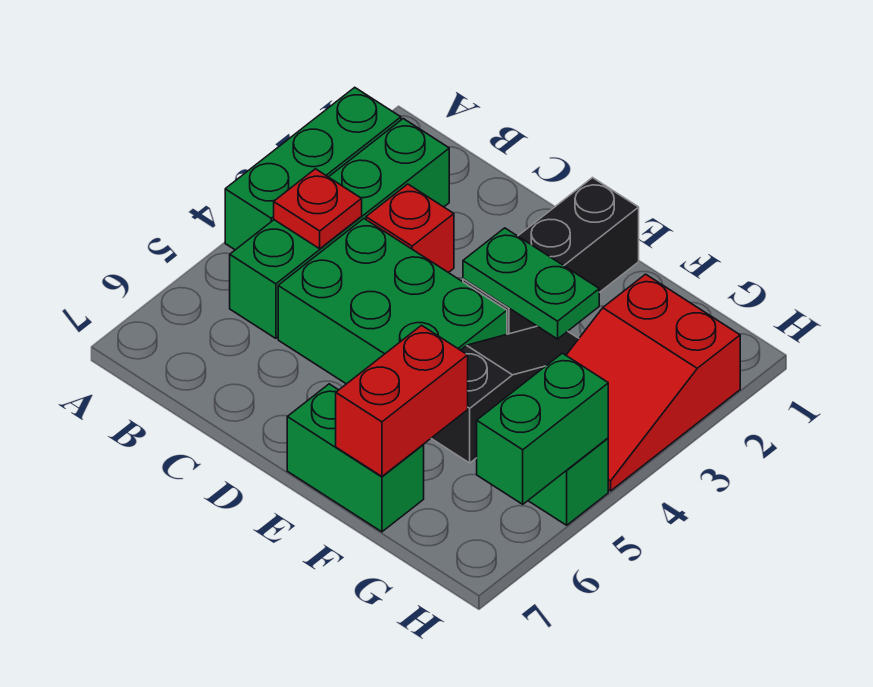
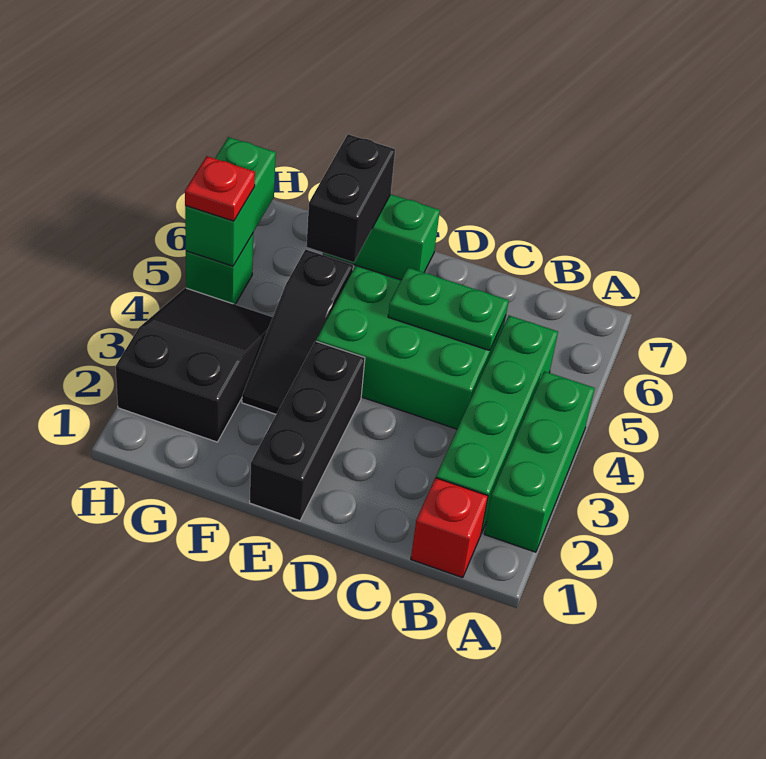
red plate B4 level 2 -> red plate H5 level 3
red brick C3 level 1 -> red brick B1 level 1
green plate E3:F3 level 2 -> green plate C5:D5 level 2
red brick F6:F7 level 2 -> black brick F6:F7 level 2
red slope G2:H4 level 1 top 2 -> black slope G2:H4 level 1 top 2

